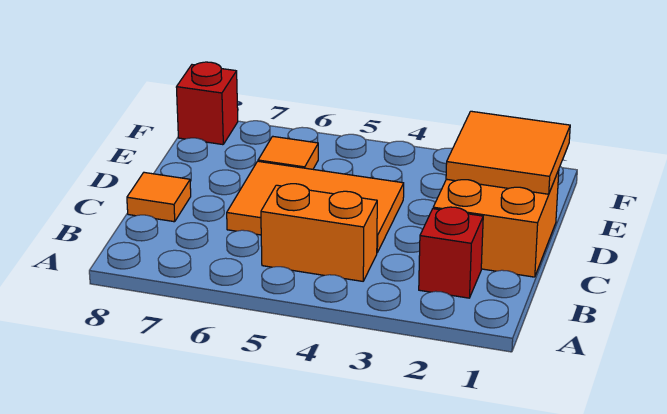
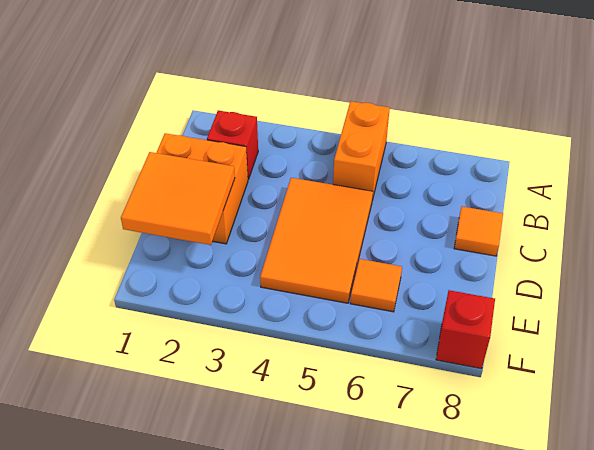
orange brick B4:B5 level 1 -> orange brick A5:B5 level 1
orange tile C4:D6 level 1 -> orange tile C4:E5 level 1

